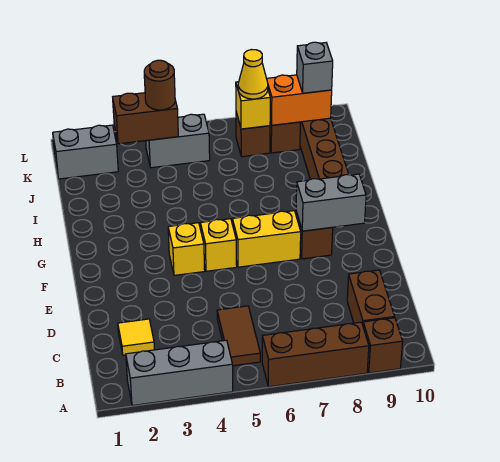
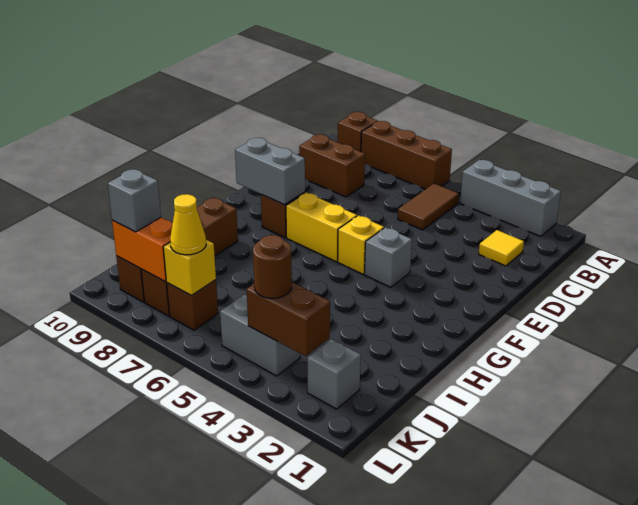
brown brick B9:C9 level 1 -> brown brick C8:C9 level 1
yellow brick F4 level 1 -> grey brick F4 level 1
grey brick K1:K2 level 1 -> grey brick K2 level 1

